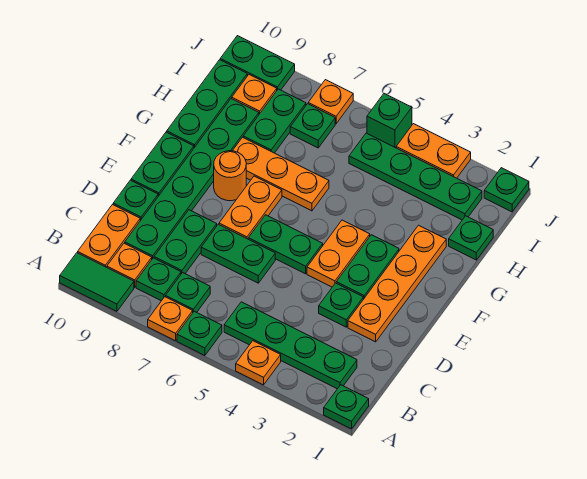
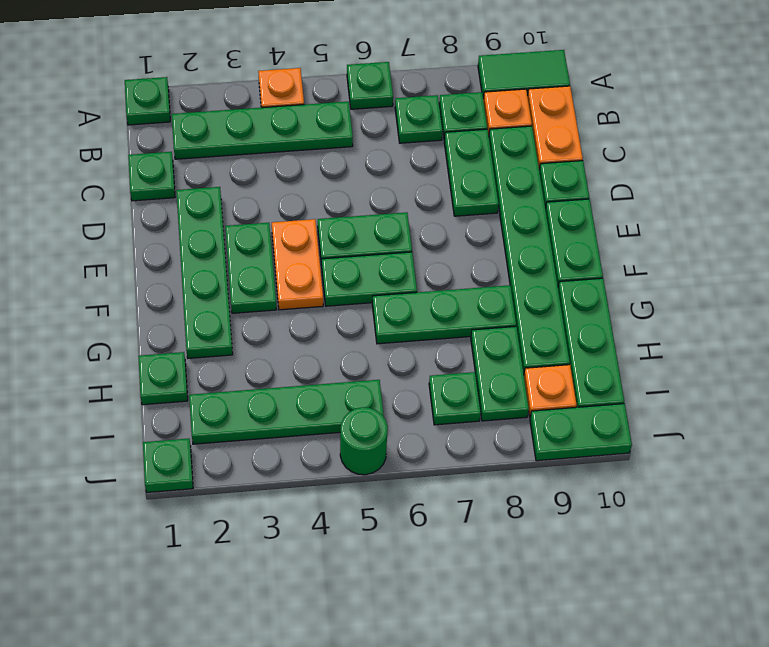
orange plate A7 level 1 -> none
orange plate D2:G2 level 1 -> green plate D2:G2 level 1
green plate D3 level 1 -> green plate C1 level 1
green plate D6:D7 level 1 -> green plate F5:F6 level 1
orange plate E7:F7 level 1 -> none
orange round brick F8 level 1 -> none
orange plate G6:G8 level 1 -> green plate G6:G8 level 1
orange plate J3:J4 level 1 -> none
green brick J5 level 1 -> green round brick J5 level 1
orange plate J7 level 1 -> none

